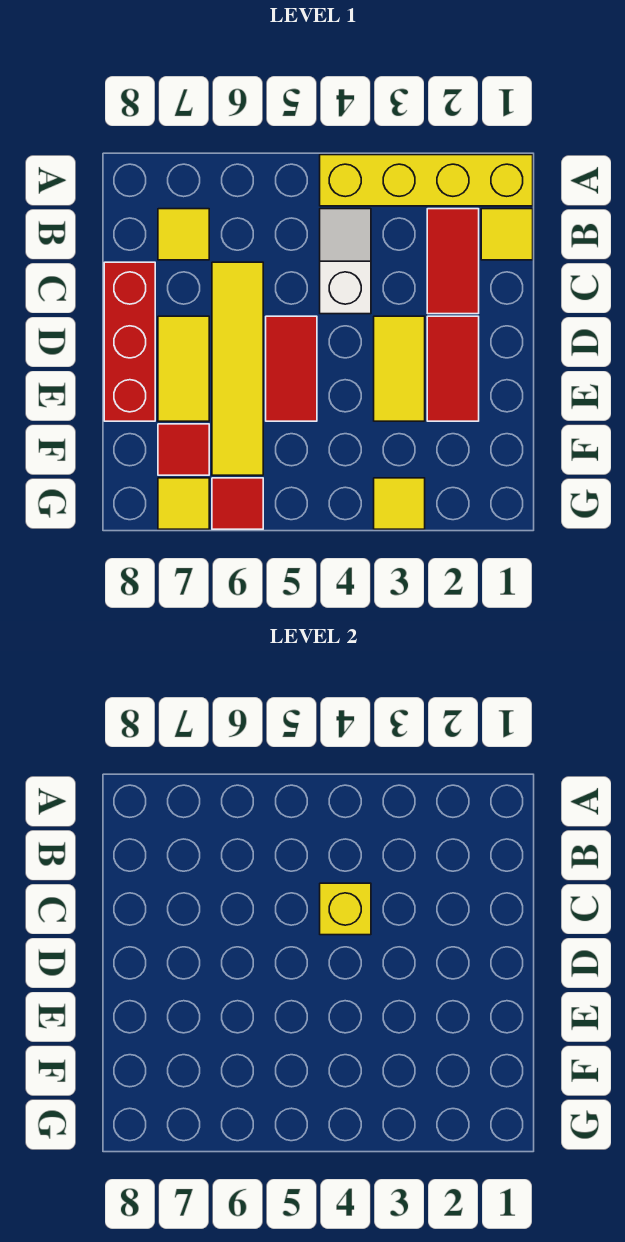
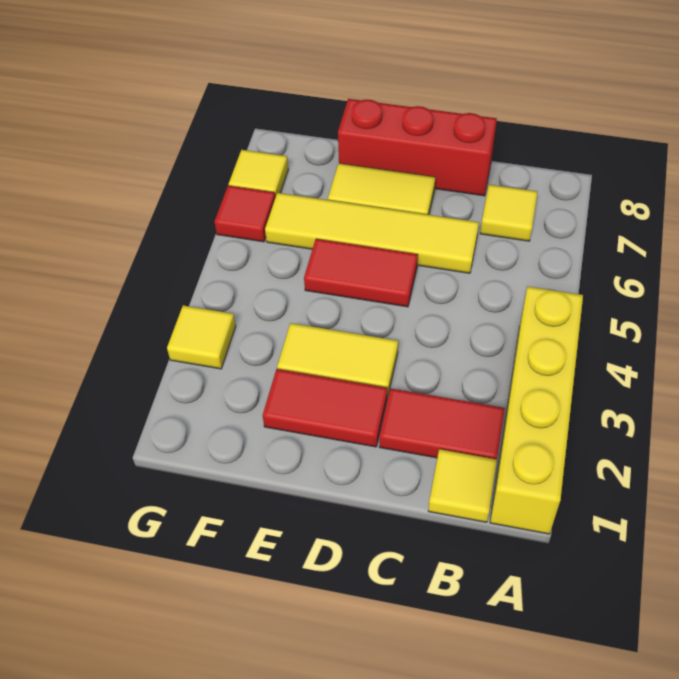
white slope B4:C4 level 1 top C -> none
yellow brick C4 level 2 -> none
red tile F7 level 1 -> none

